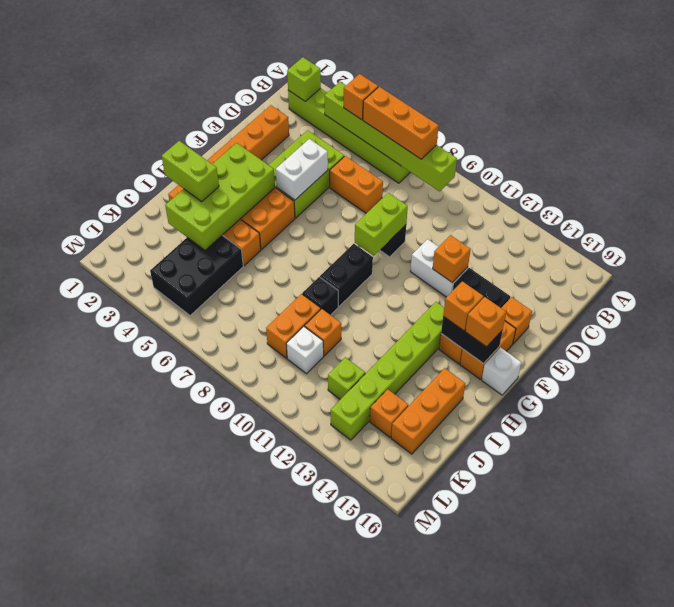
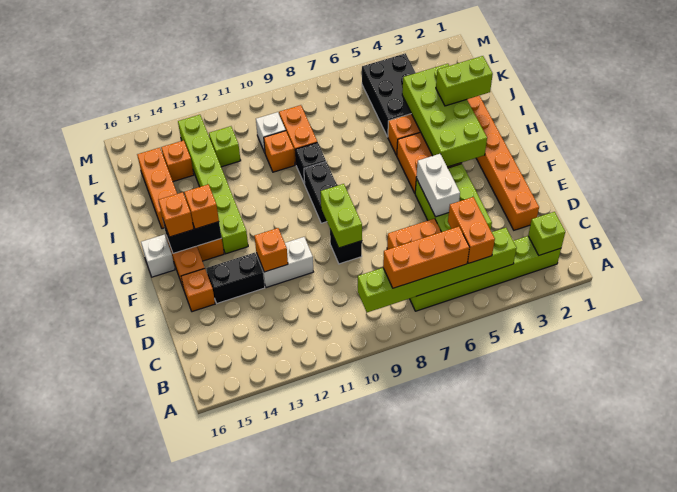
orange brick B5 level 3 -> orange brick B5:C5 level 3

